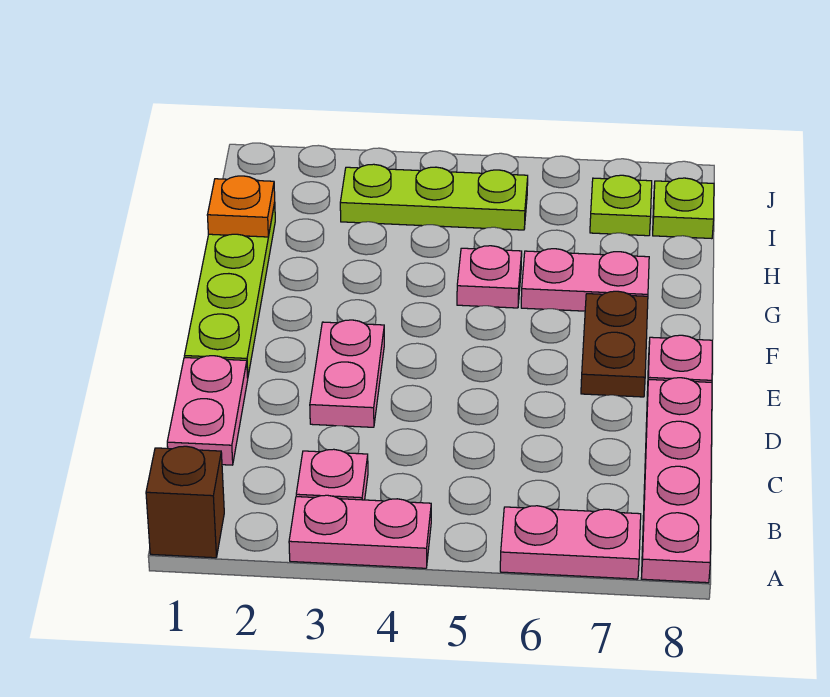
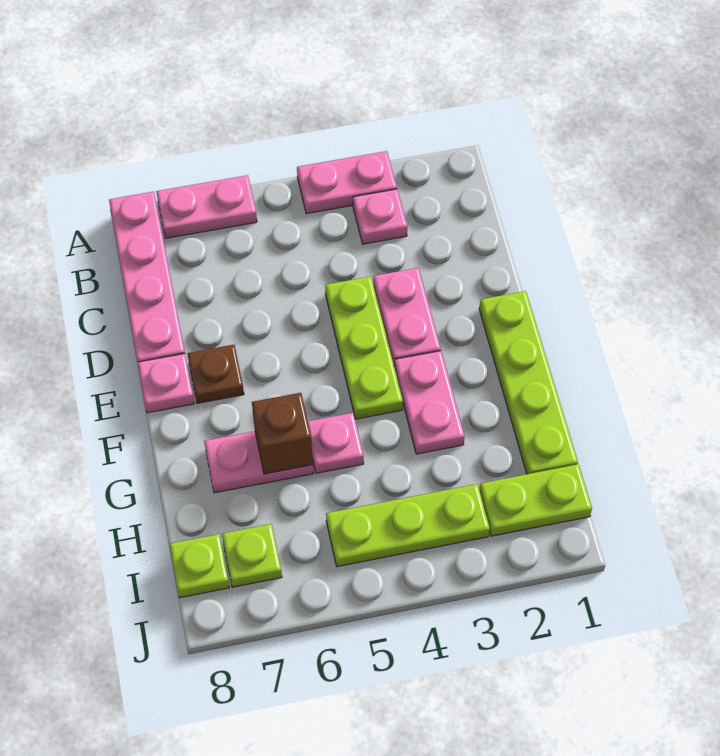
brown brick A1 level 1 -> brown brick G6 level 2
pink plate C1:D1 level 1 -> pink plate F3:G3 level 1
none -> lime plate D4:F4 level 1
brown plate E7:F7 level 1 -> brown plate E7 level 1
orange plate H1 level 2 -> none
none -> lime plate I1:I2 level 1

